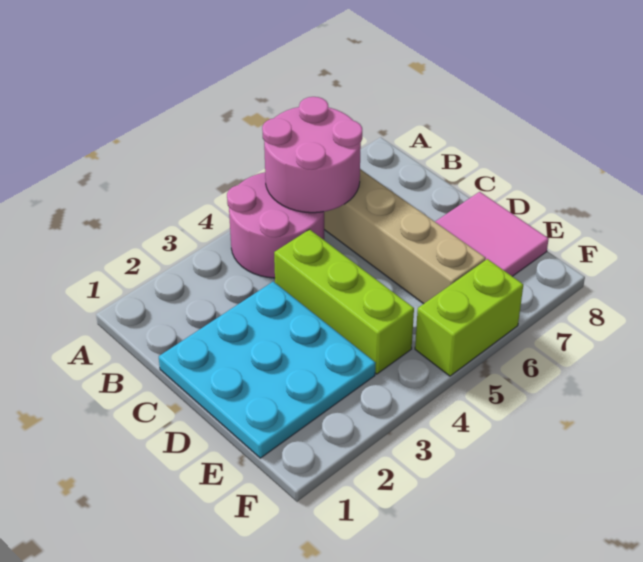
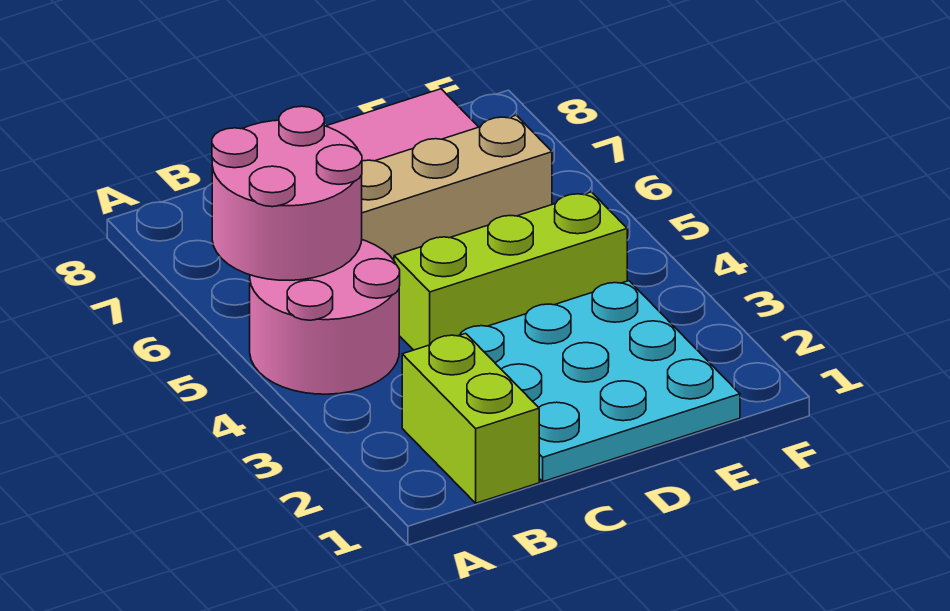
lime brick F5:F6 level 1 -> lime brick B1:B2 level 1

